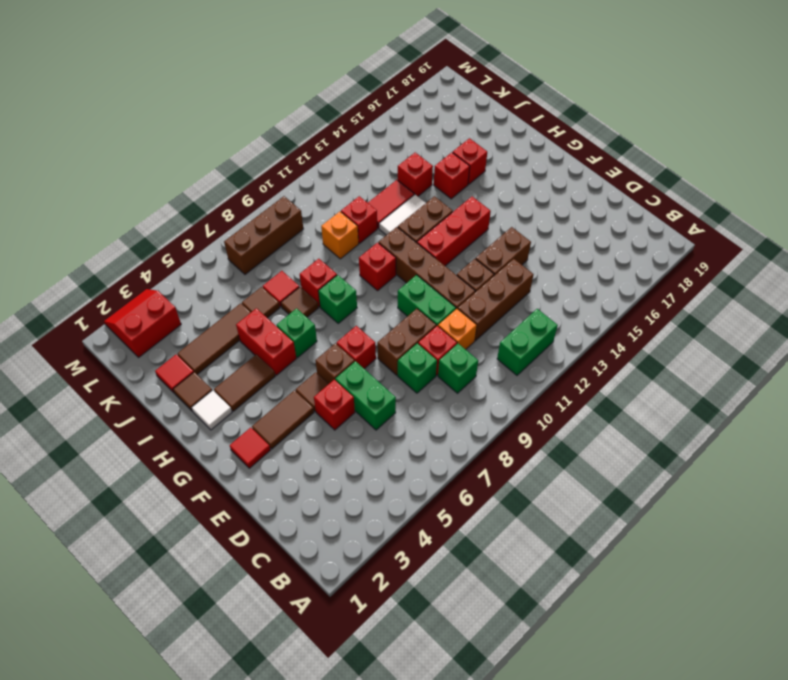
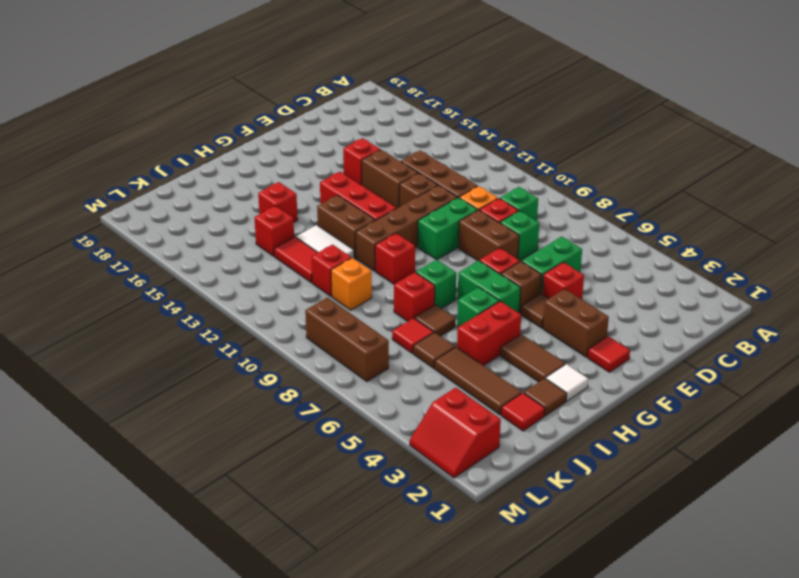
green brick B11:B12 level 1 -> green brick G6:G7 level 1
brown tile F3:F4 level 1 -> brown brick F3:F4 level 1
red brick I16 level 1 -> red brick E15 level 1

